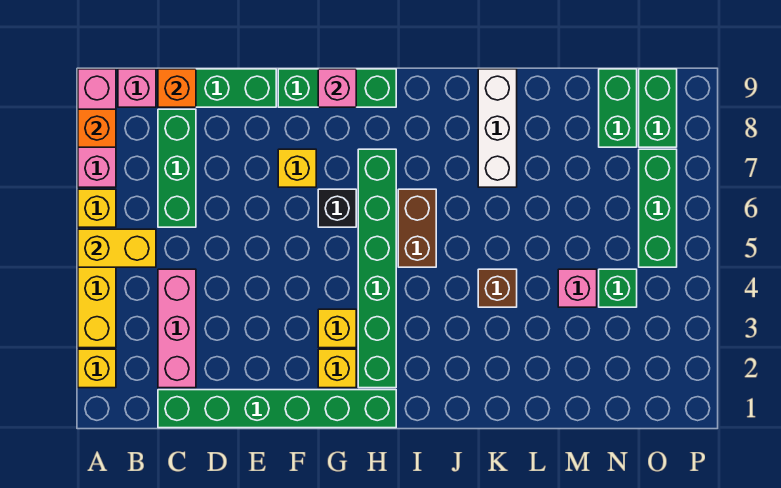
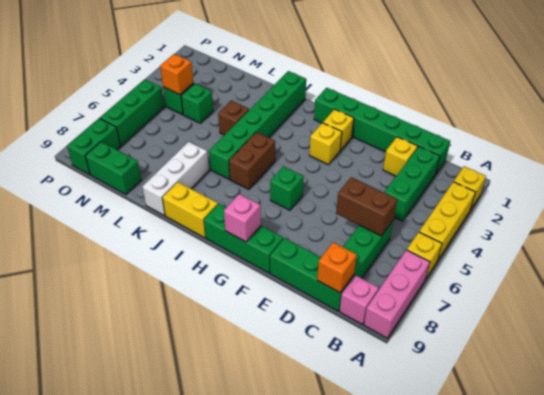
yellow brick A5:B5 level 2 -> yellow brick I9:J9 level 1
orange brick A8 level 2 -> orange brick N4 level 2
pink brick C2:C4 level 1 -> green brick C2:C4 level 1
none -> brown brick C6:D6 level 2
yellow brick F7 level 1 -> yellow brick D2 level 1
black brick G6 level 1 -> green brick G6 level 1
green brick H2:H7 level 1 -> green brick J1:J6 level 1
pink brick M4 level 1 -> green brick M4 level 1
green brick N8:N9 level 1 -> green brick M9:N9 level 1

